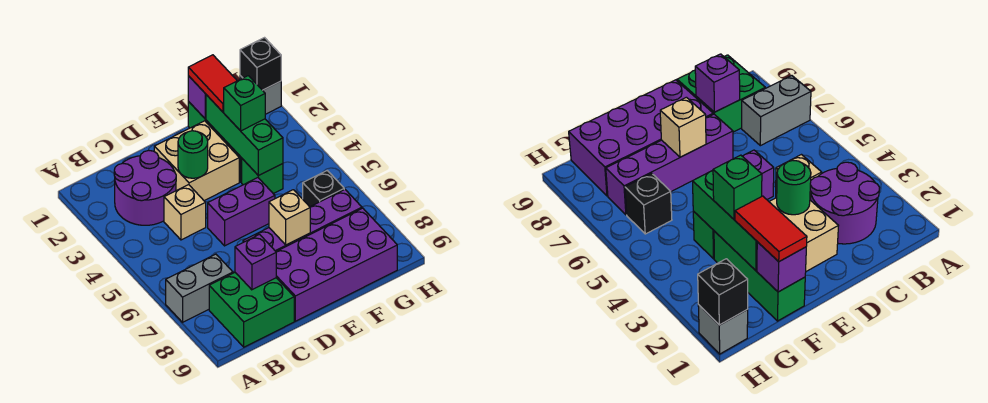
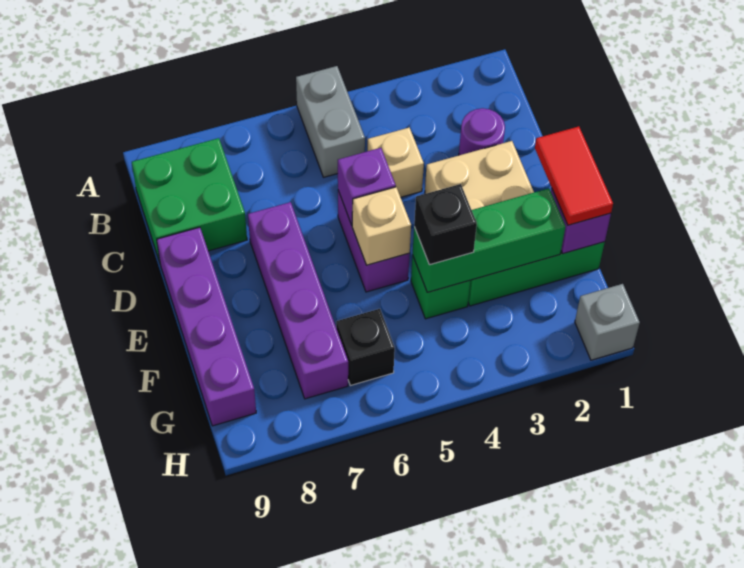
grey brick A7:B7 level 1 -> grey brick A5:B5 level 1
purple round brick B2:C3 level 1 -> purple round brick C2 level 1
purple brick C8 level 2 -> purple brick D5 level 2
green round brick D3 level 2 -> none
purple brick D8:G9 level 1 -> purple brick D9:G9 level 1
tan brick E7 level 2 -> tan brick E5 level 2
red tile F1:F2 level 3 -> red tile E1:F1 level 3
green brick F3 level 3 -> none
black brick H1 level 2 -> black brick F4 level 3

